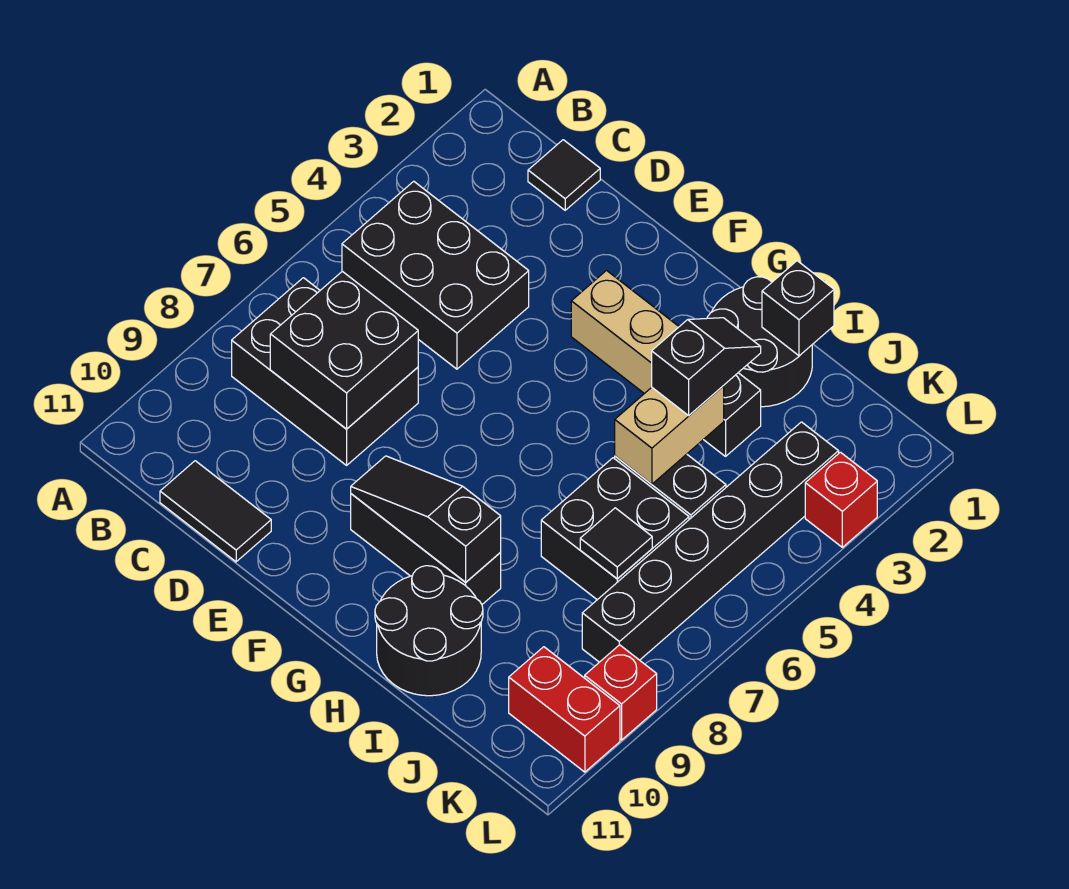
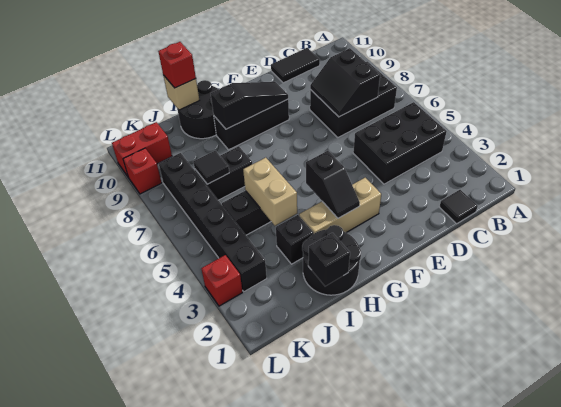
black brick C7:D8 level 2 -> black slope C7:D8 level 2 top C
black slope I3:I4 level 3 top 4 -> black slope G3:G4 level 2 top 4
black brick I6:J7 level 1 -> black brick I7:J7 level 1
none -> tan brick I11 level 2
none -> red brick I11 level 3

